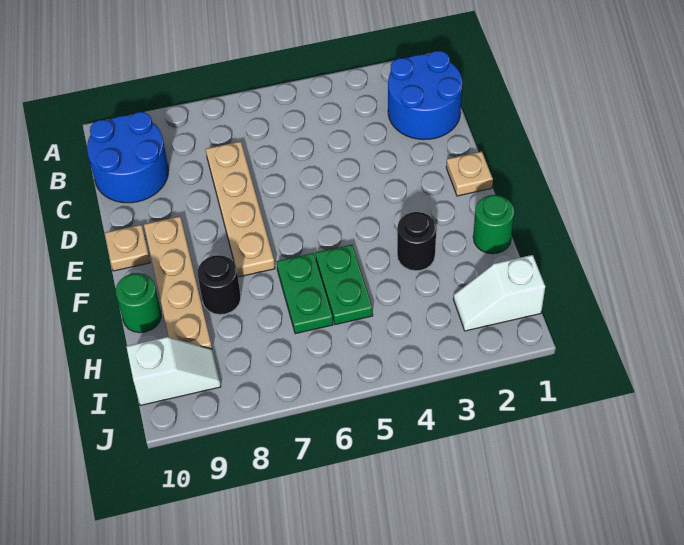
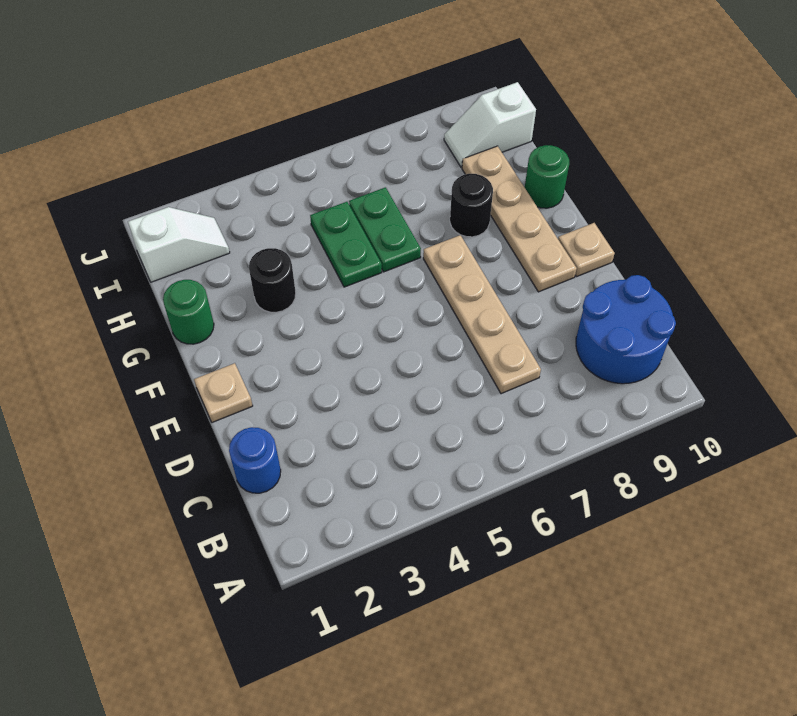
blue round brick B1:C2 level 1 -> blue round brick C1 level 1

